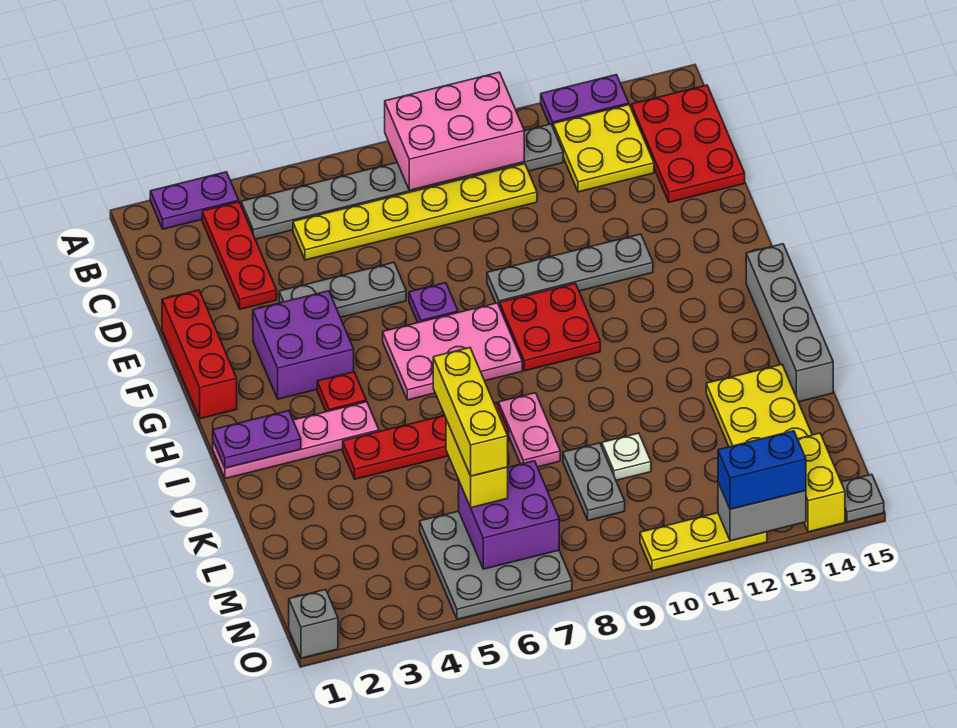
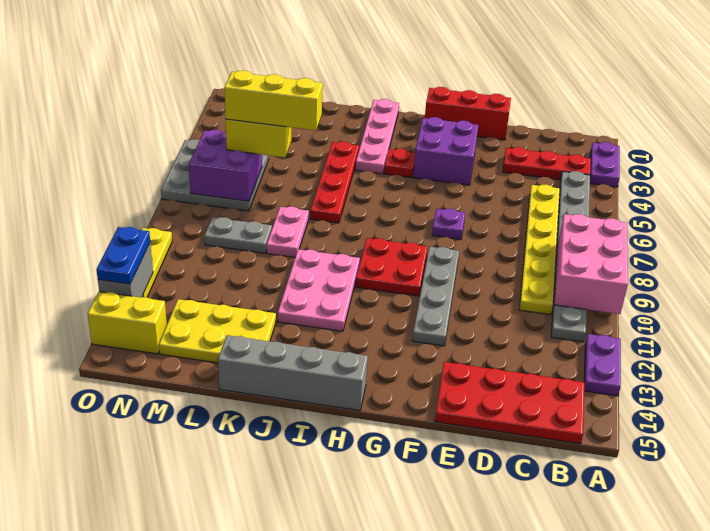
yellow plate B12:C13 level 1 -> none
red plate B14:D15 level 1 -> red plate B14:E15 level 1
grey plate E4:E6 level 1 -> none
pink plate G6:H8 level 1 -> pink plate I10:J12 level 1
purple plate I1:I2 level 2 -> none
pink plate J8:K8 level 1 -> pink plate K8:K9 level 1
white plate L10 level 1 -> none
grey brick O1 level 1 -> none
blue brick O12:O13 level 3 -> blue plate O12:O13 level 3
grey plate O15 level 1 -> none

